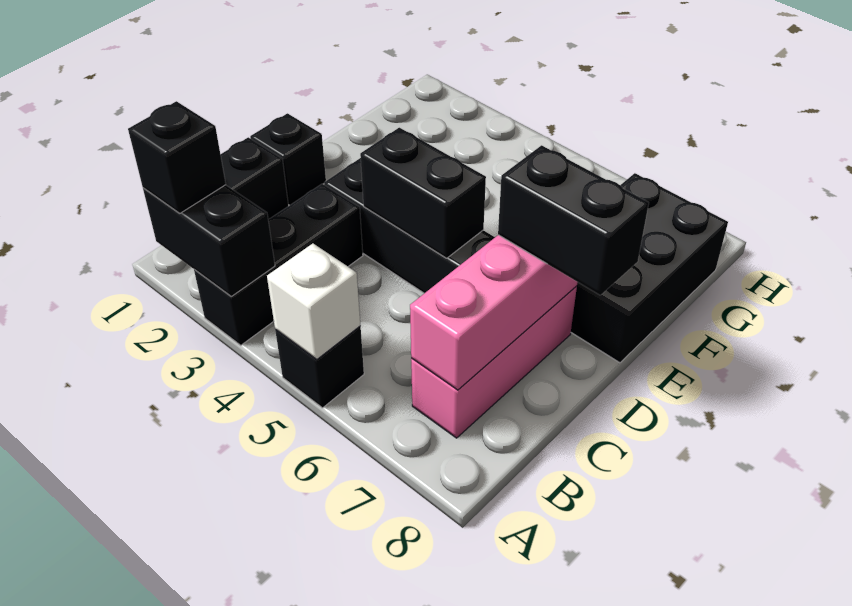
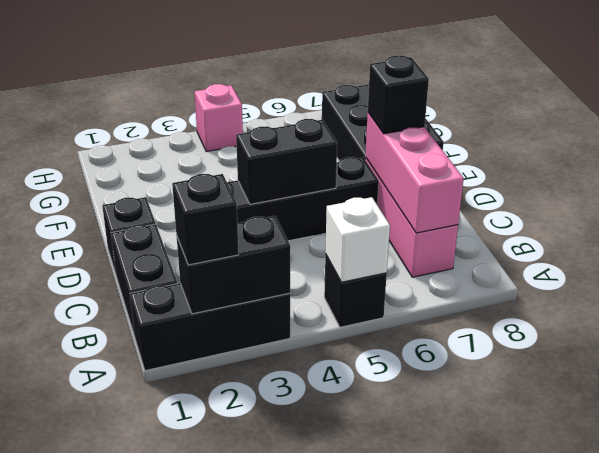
black brick A3:C3 level 1 -> black brick A1:A3 level 1
black brick D7:D8 level 3 -> black brick D7 level 3
none -> pink brick H4 level 1

